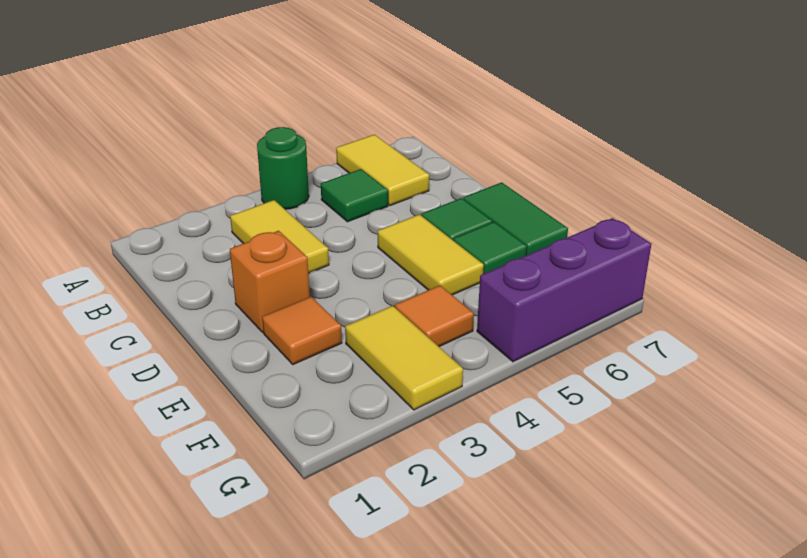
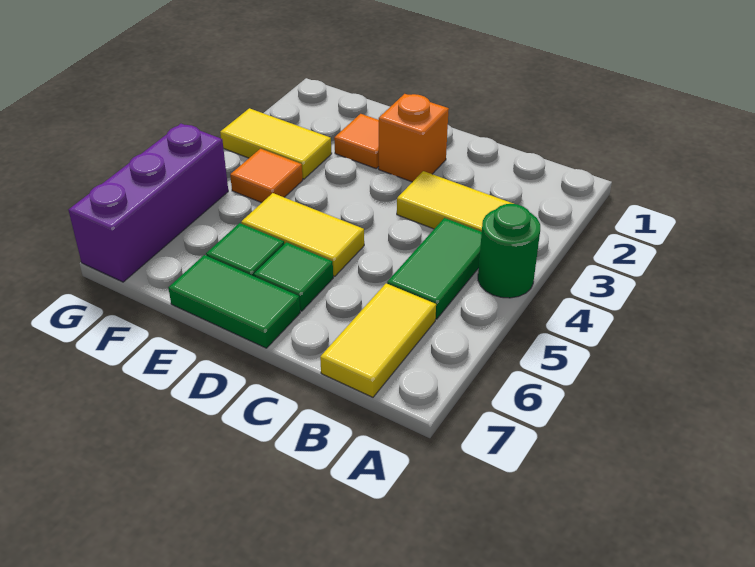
yellow tile A6:B6 level 1 -> yellow tile B6:B7 level 1
green tile B5 level 1 -> green tile B4:B5 level 1

